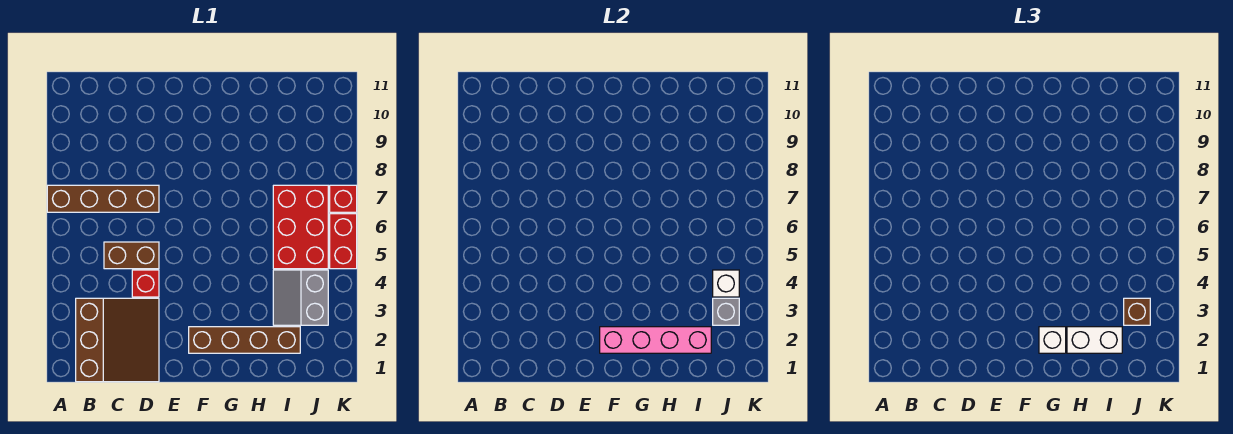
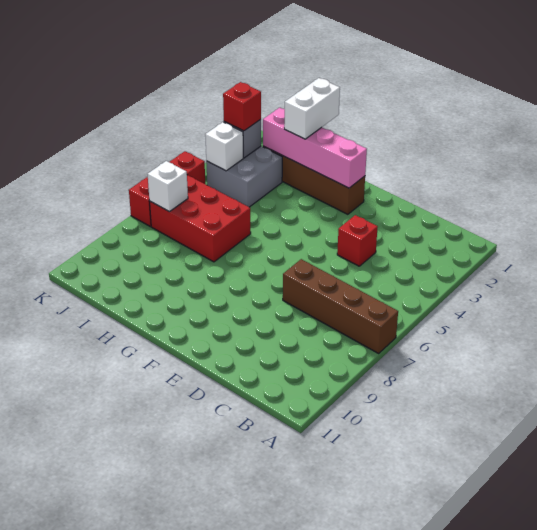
brown slope B1:D3 level 1 top B -> none
brown brick C5:D5 level 1 -> none
white brick G2 level 3 -> white brick J7 level 2
white brick H2:I2 level 3 -> white brick H1:H2 level 3
grey slope I3:J4 level 1 top J -> grey brick I3:J4 level 1
red brick I5:J7 level 1 -> red brick H6:J7 level 1
brown brick J3 level 3 -> red brick J3 level 3

